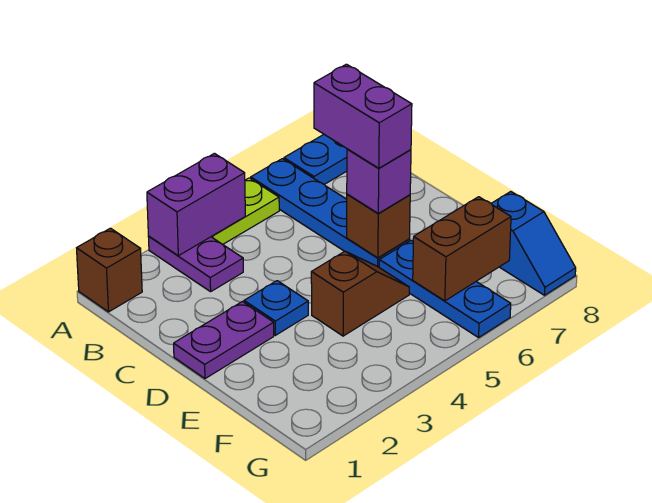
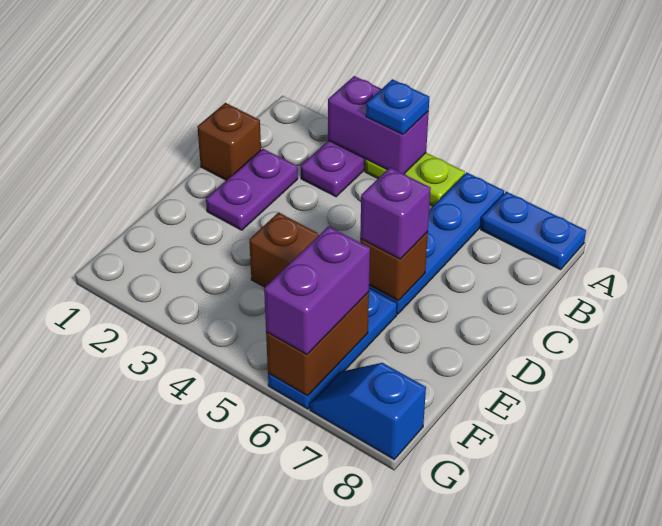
brown brick A1 level 1 -> brown brick C1 level 1
purple brick C6:D6 level 4 -> purple brick F6:G6 level 3
purple plate D1:D2 level 1 -> purple plate C2:D2 level 1
blue plate D3 level 1 -> blue plate A4 level 3
brown brick F6:F7 level 2 -> brown brick F6:G6 level 2
blue slope F8:G8 level 1 top F -> blue slope G7:G8 level 1 top 8

